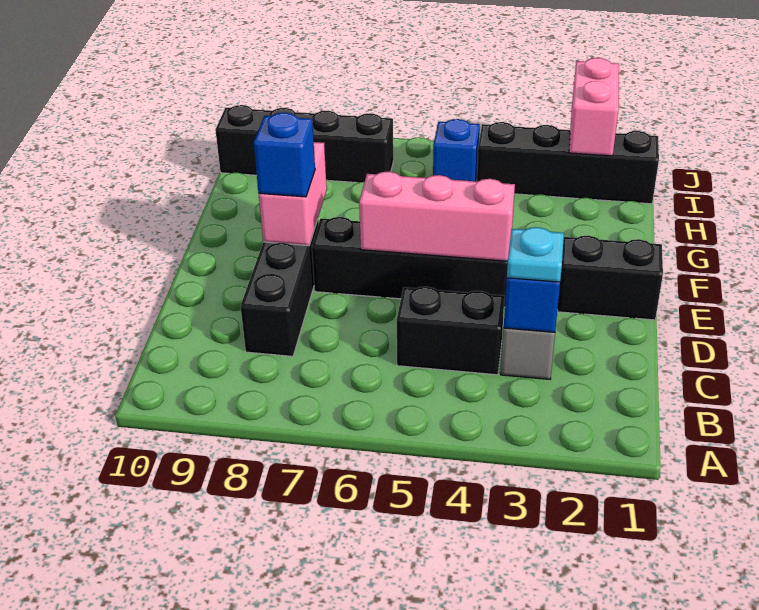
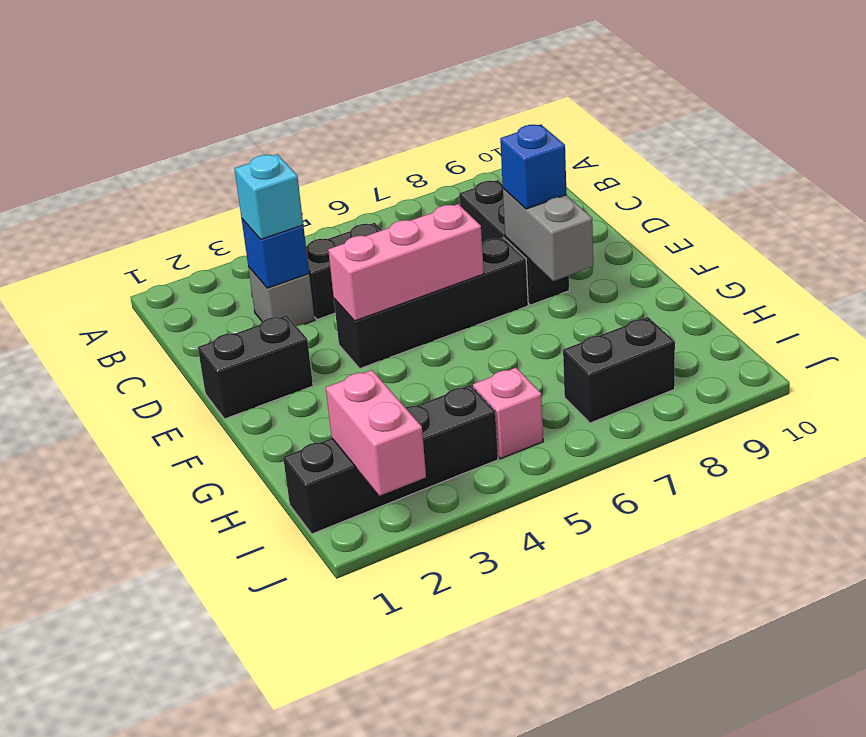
cyan plate C3 level 3 -> cyan brick C3 level 3
pink brick E8:F8 level 2 -> grey brick E8:F8 level 2
blue brick I5 level 1 -> pink brick I5 level 1
black brick I7:I10 level 1 -> black brick I7:I8 level 1

